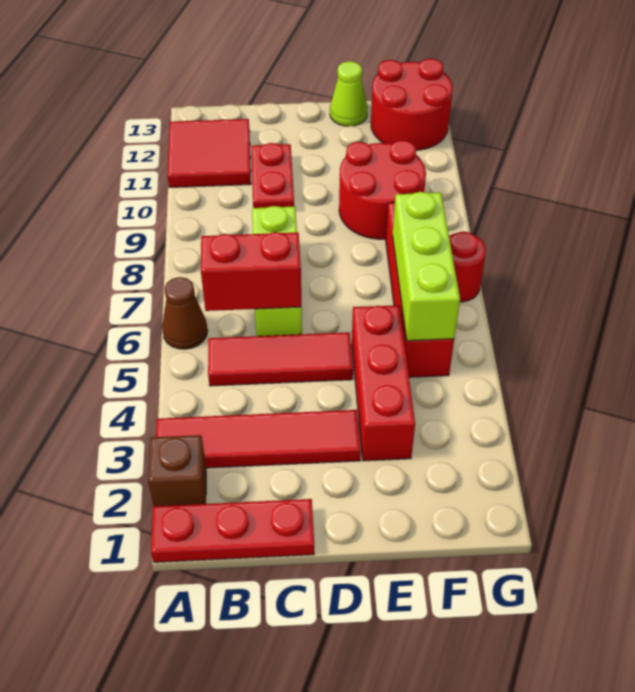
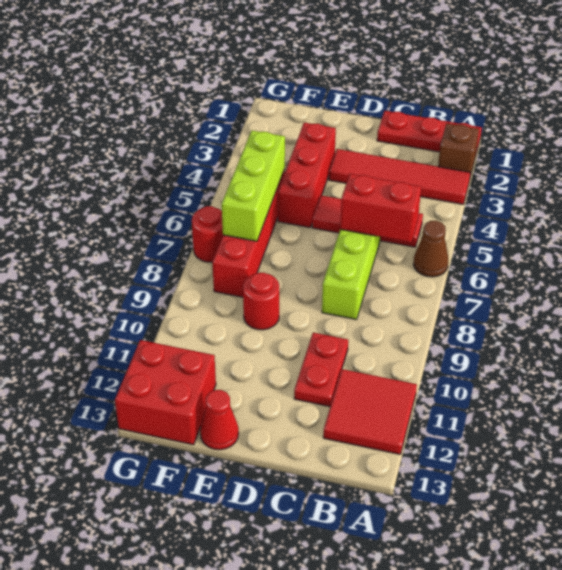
red round brick E9:F10 level 1 -> red round brick E9 level 1
lime cone E13 level 1 -> red cone E13 level 1
red round brick F12:G13 level 1 -> red brick F12:G13 level 1

